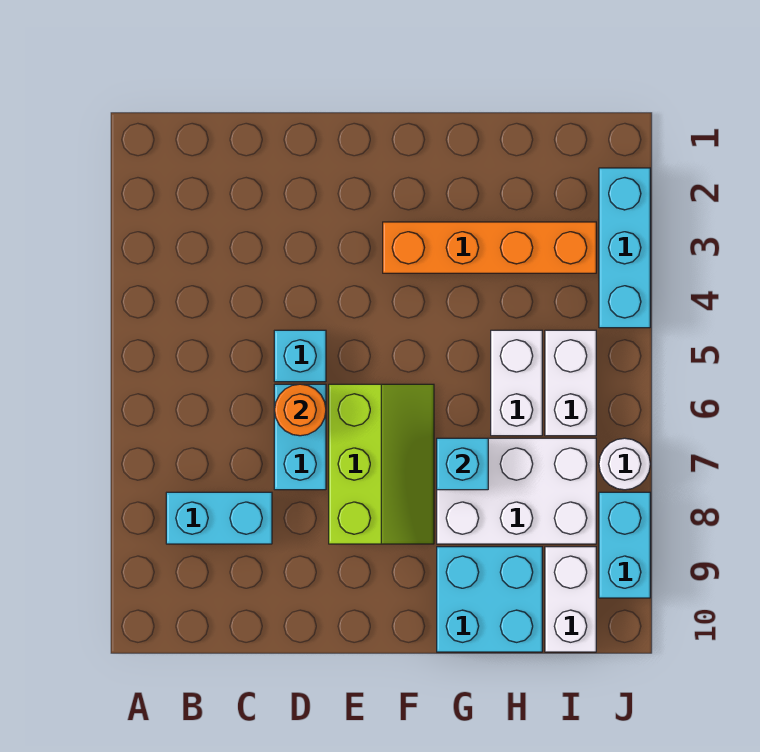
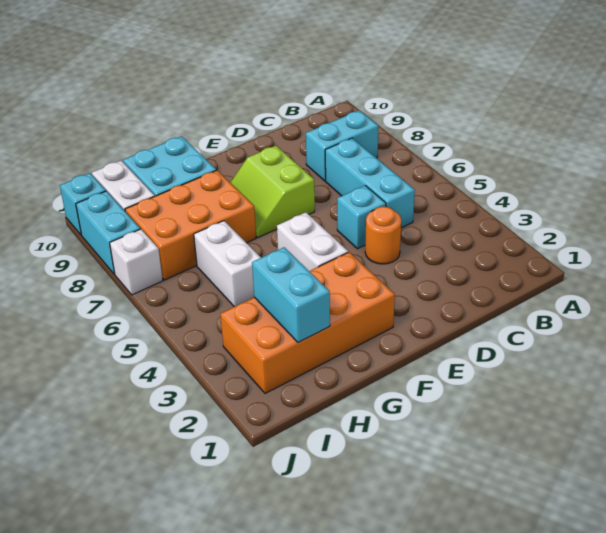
cyan brick D6:D7 level 1 -> cyan brick H2:H3 level 2
orange round brick D6 level 2 -> orange round brick D4 level 1
lime slope E6:F8 level 1 top E -> lime slope E7:F8 level 1 top E
orange brick F3:I3 level 1 -> orange brick F2:I3 level 1
white brick G7:I8 level 1 -> orange brick G7:I8 level 1
cyan brick G7 level 2 -> cyan brick J10 level 1
white brick I5:I6 level 1 -> white brick F4:F5 level 1
cyan brick J2:J4 level 1 -> cyan brick C5:C7 level 1
white round brick J7 level 1 -> white brick J7 level 1

